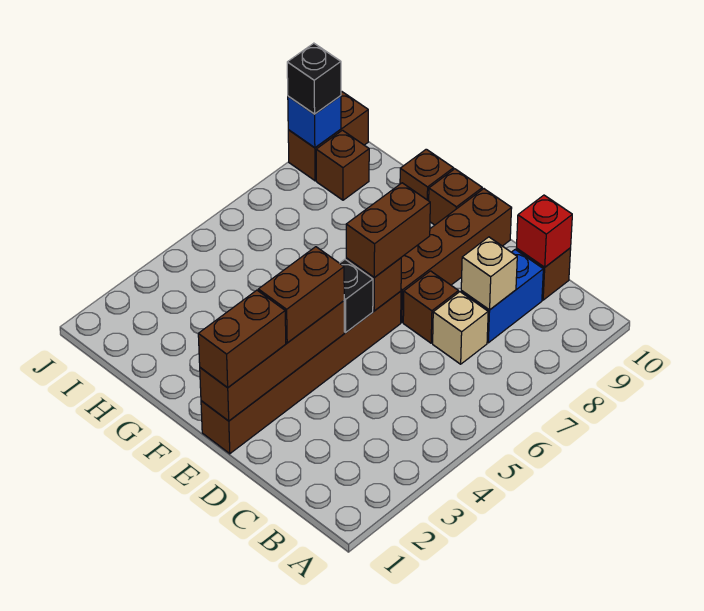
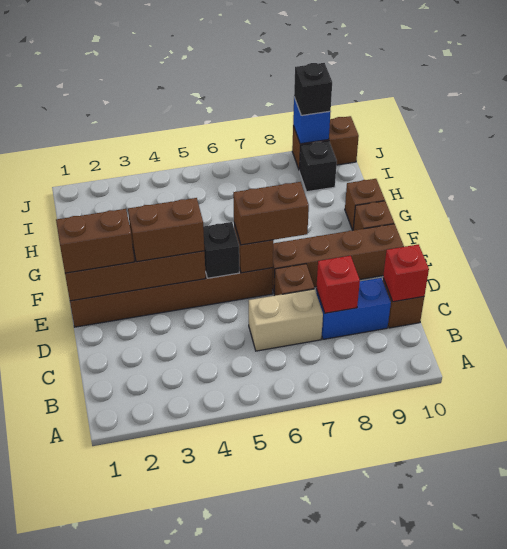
tan brick C7 level 1 -> tan brick C6:C7 level 1
tan brick C8 level 2 -> red brick C8 level 2
brown brick I9 level 1 -> black brick I9 level 1

